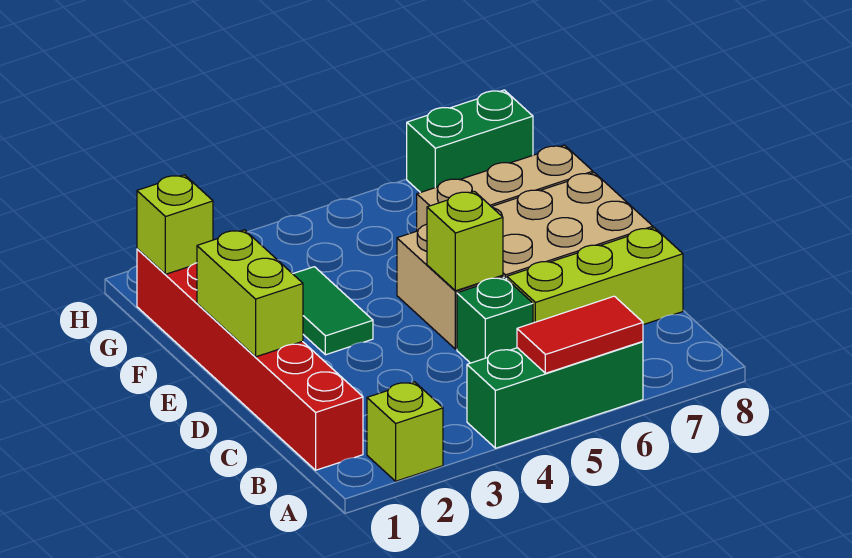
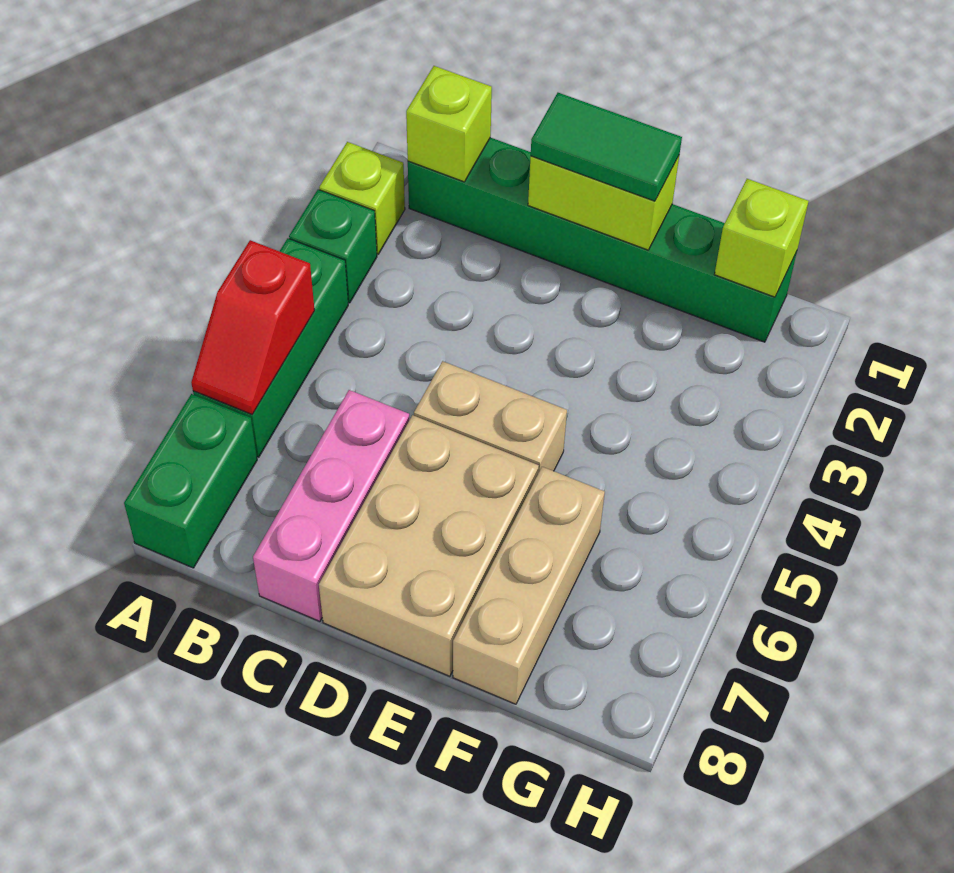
red tile A5:A6 level 2 -> red slope A5:A6 level 2 top 5
red brick B1:G1 level 1 -> green brick B1:G1 level 1
green brick C5 level 1 -> green brick A3 level 1
lime brick C6:C8 level 1 -> pink brick C6:C8 level 1
lime brick D5 level 2 -> lime brick B1 level 2
green tile E3:F3 level 1 -> green tile D1:E1 level 3
green brick H7:H8 level 1 -> green brick A7:A8 level 1

